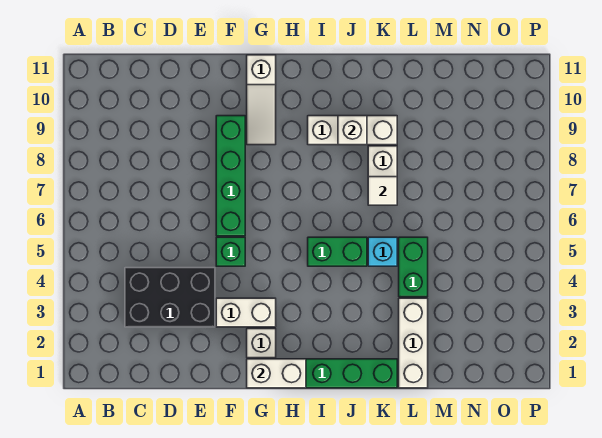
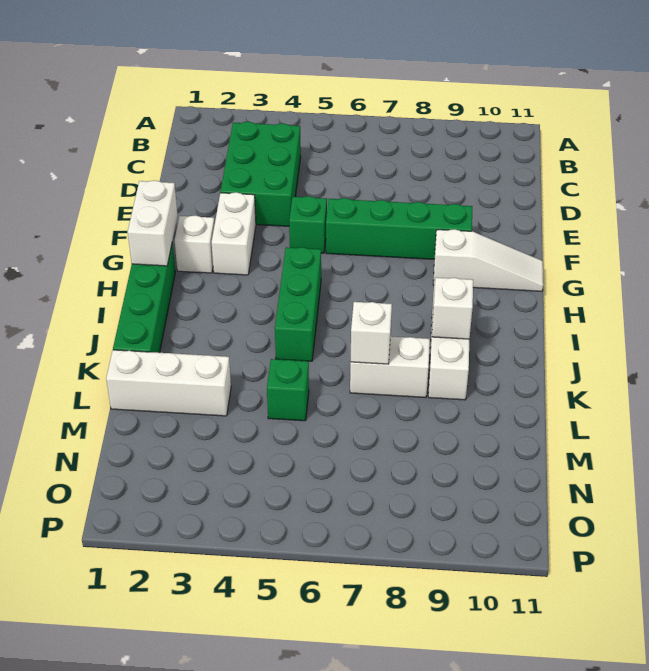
black brick C3:E4 level 1 -> green brick C3:E4 level 1
white slope G9:G11 level 1 top 11 -> white slope G9:G11 level 1 top 9
green brick I5:J5 level 1 -> green brick H5:J5 level 1
cyan brick K5 level 1 -> none
white tile K7 level 2 -> white brick K7 level 2
green brick L4:L5 level 1 -> green brick L5 level 1

